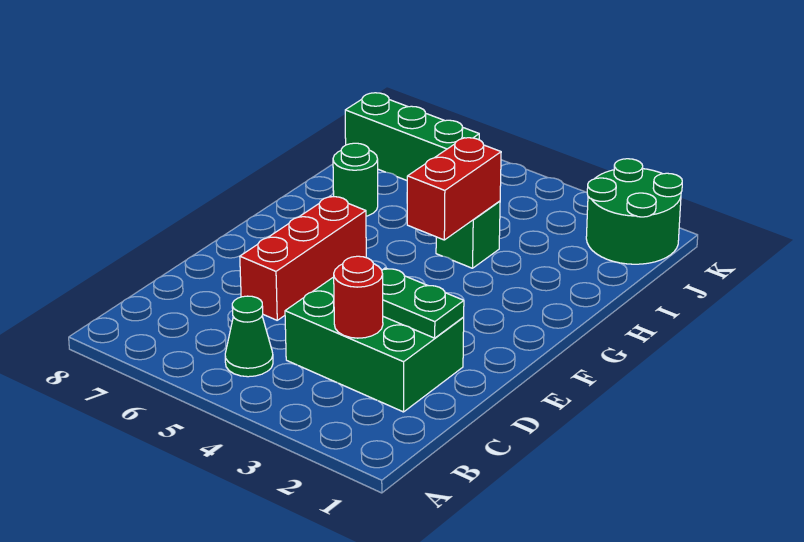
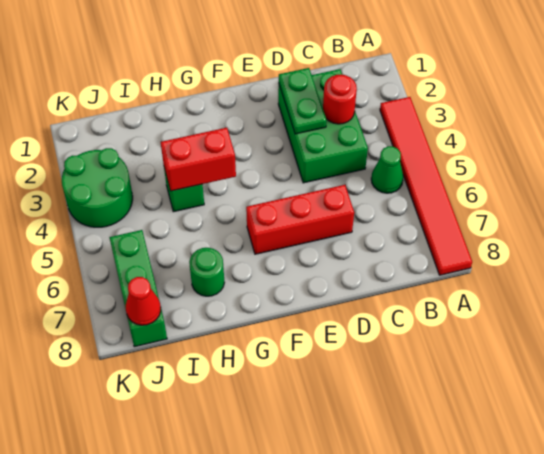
none -> red tile A3:A8 level 1
green round brick J1:K2 level 1 -> green round brick J3:K4 level 1
none -> red cone J8 level 2

